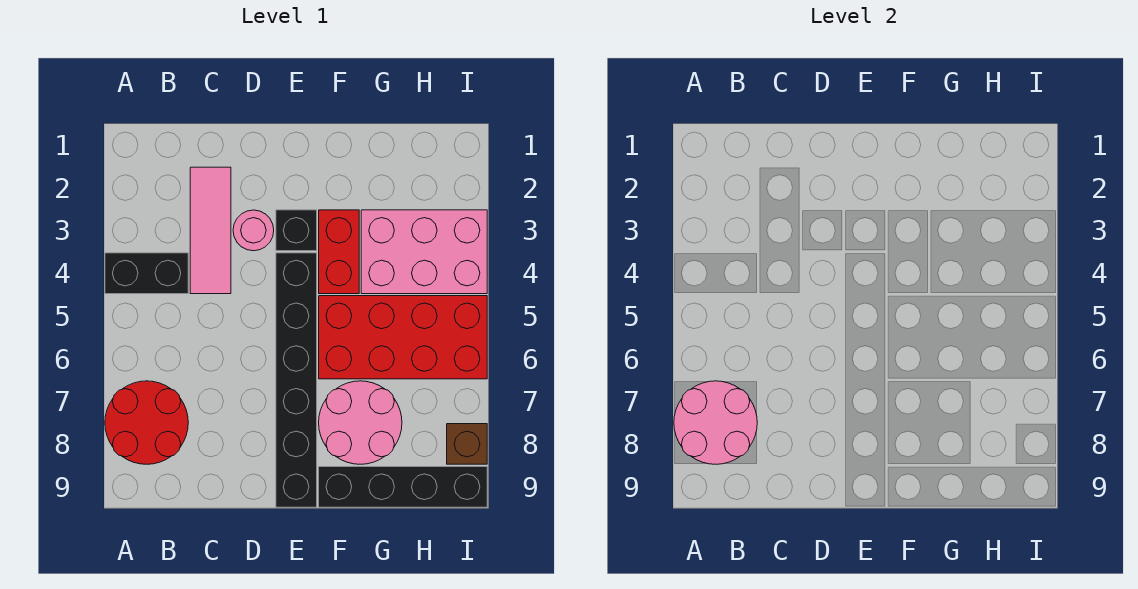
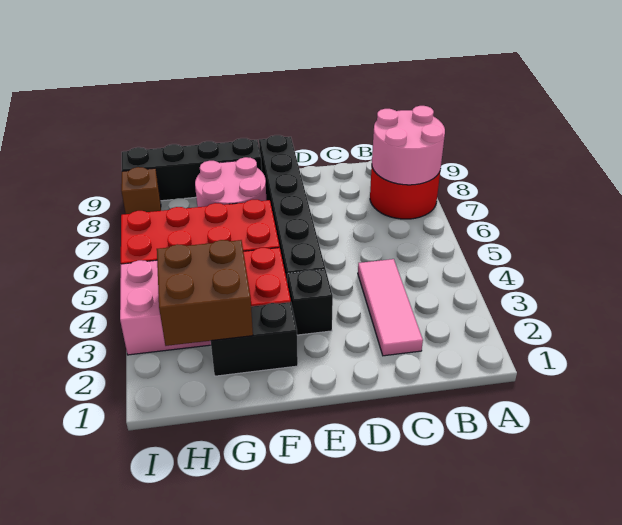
black brick A4:B4 level 1 -> black brick F2:G2 level 1
pink round brick D3 level 1 -> none
none -> brown brick G2:H3 level 2

